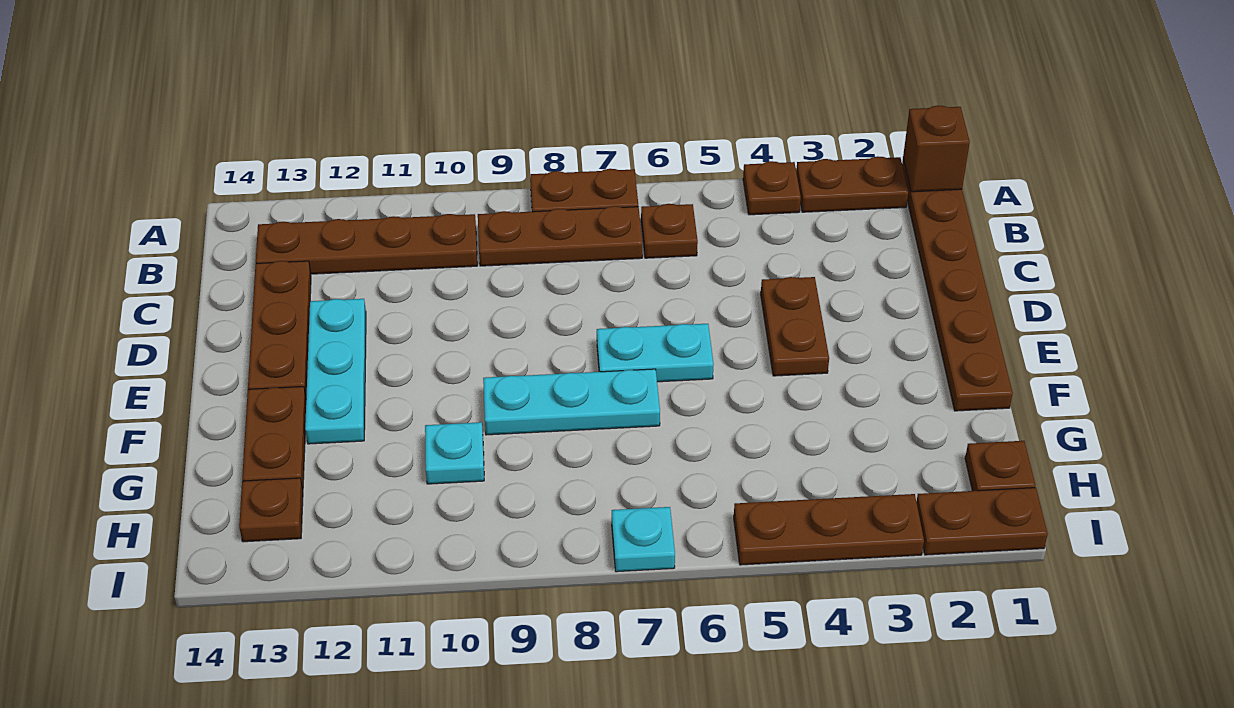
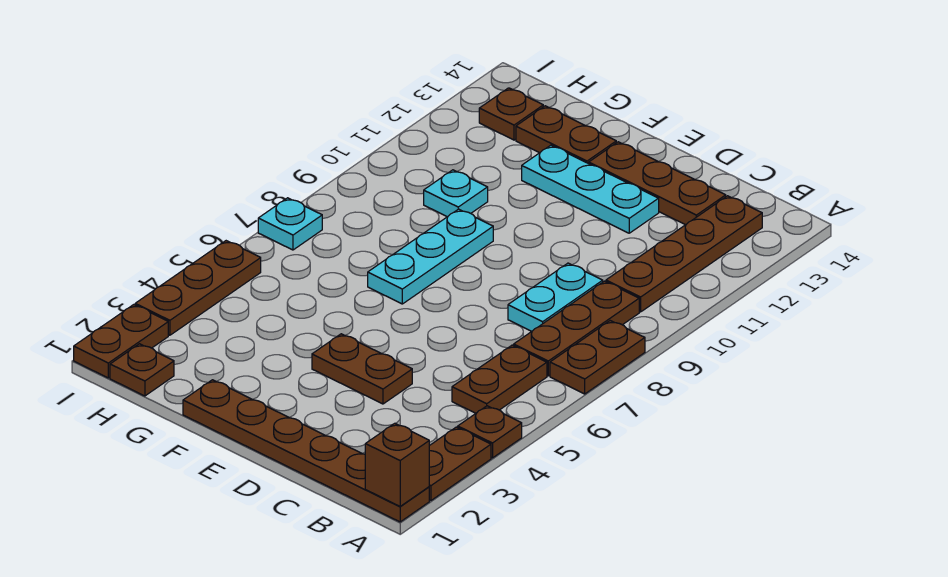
brown plate B6 level 1 -> brown plate B5:B6 level 1
cyan plate E6:E7 level 1 -> cyan plate C8:C9 level 1

